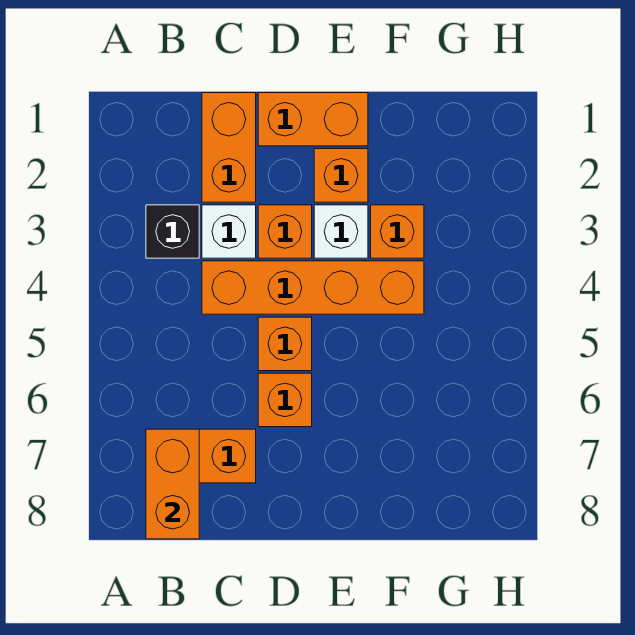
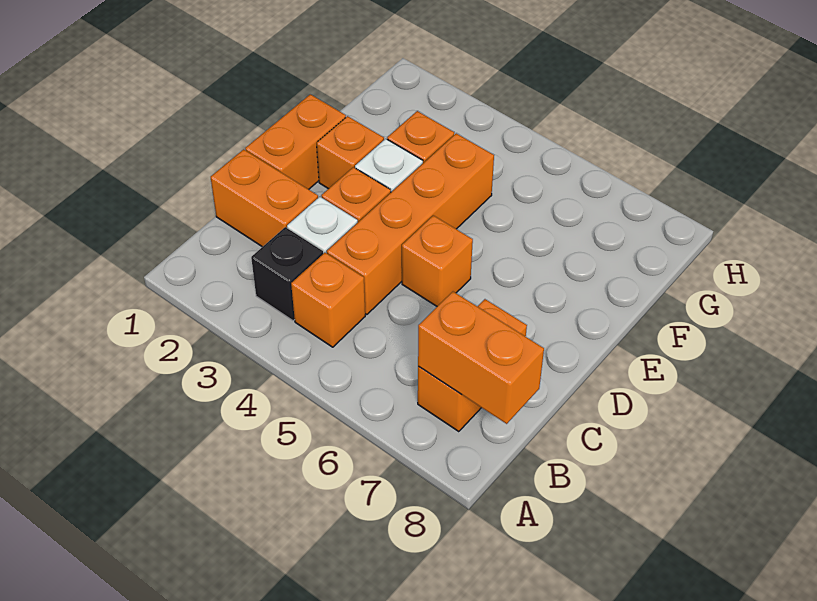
orange brick D6 level 1 -> orange brick B4 level 1

